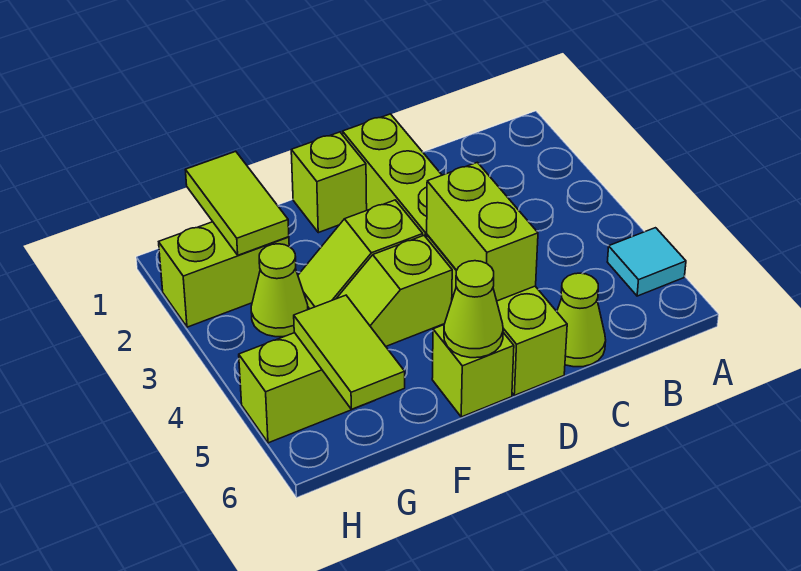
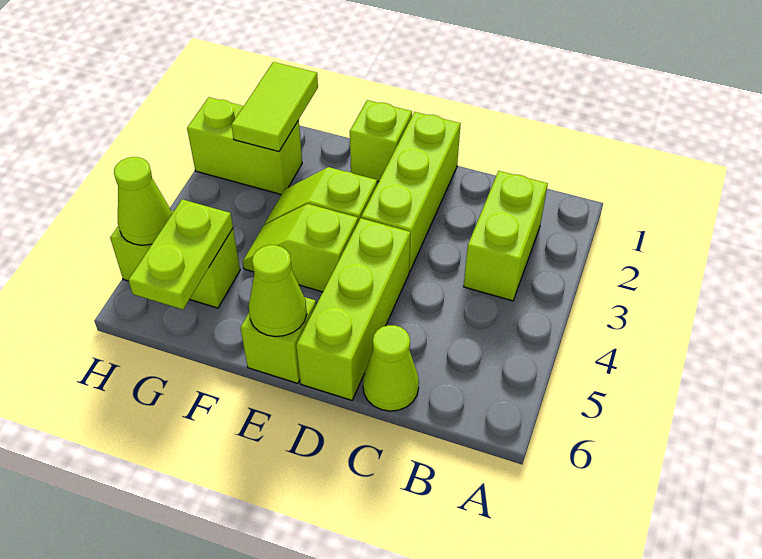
cyan tile A5 level 1 -> none
lime brick D4:D5 level 2 -> lime brick B2:B3 level 1
lime cone G3 level 1 -> lime cone H5 level 2
lime tile G5:G6 level 2 -> lime plate G5:G6 level 2

